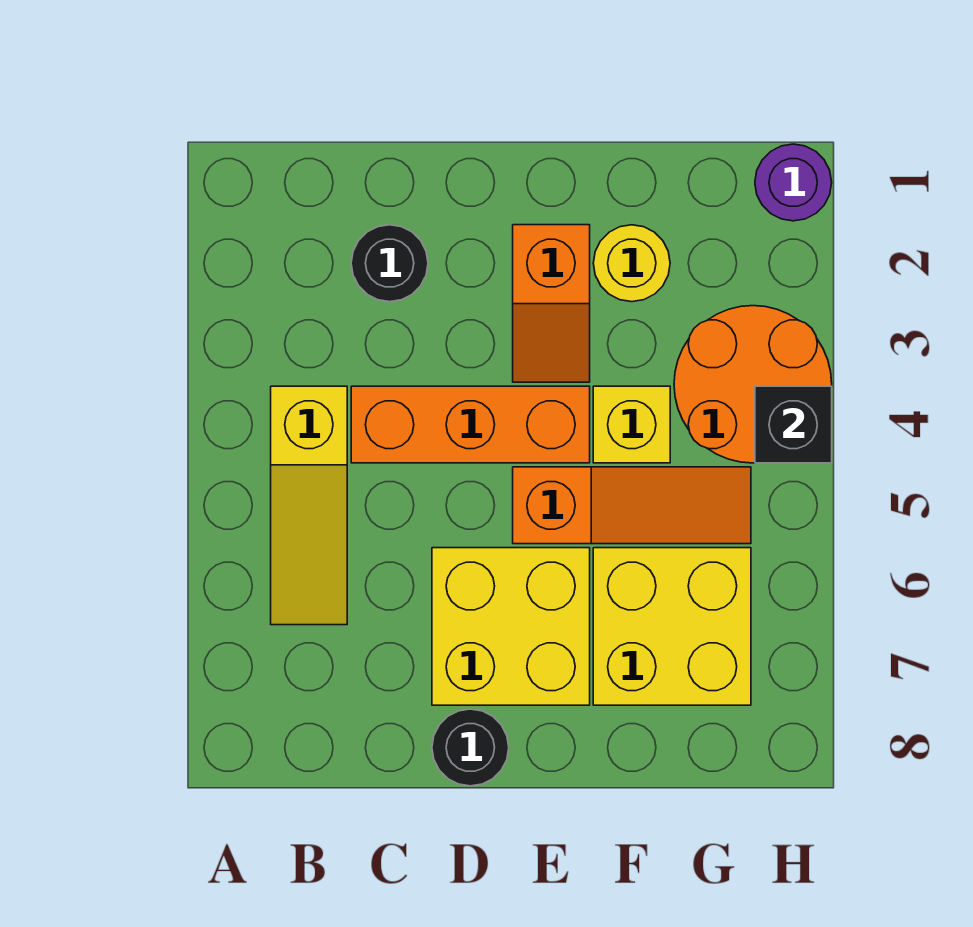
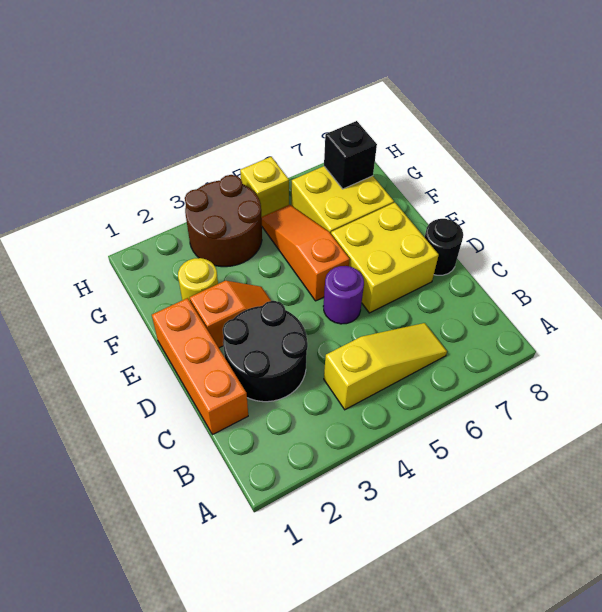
black round brick C2 level 1 -> black round brick C2:D3 level 1
orange brick C4:E4 level 1 -> orange brick C1:E1 level 1
yellow brick F4 level 1 -> yellow brick H5 level 1
orange round brick G3:H4 level 1 -> brown round brick G3:H4 level 1
purple round brick H1 level 1 -> purple round brick D5 level 1
black brick H4 level 2 -> black brick G7 level 2

